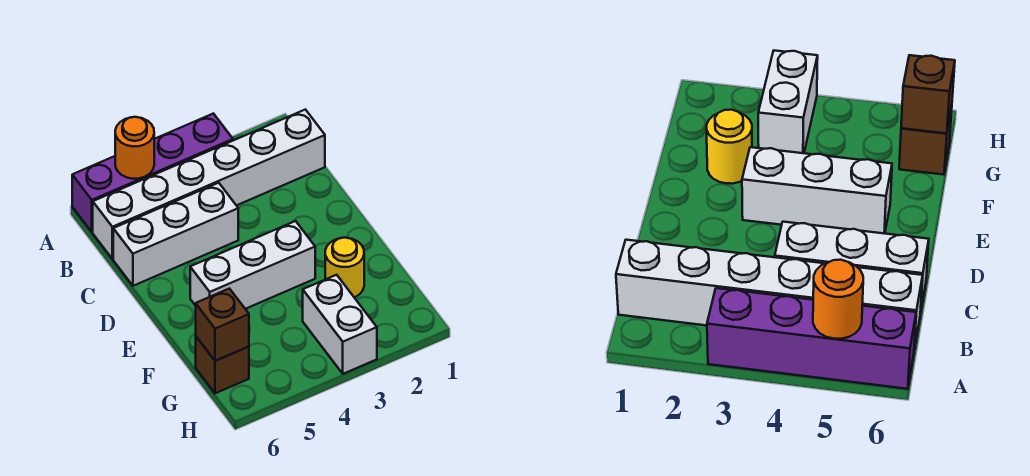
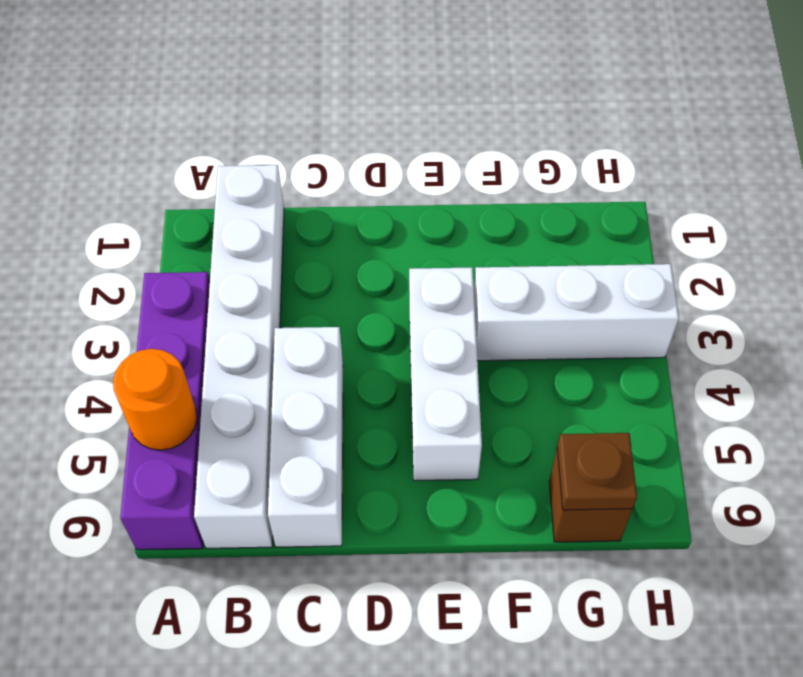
yellow round brick F2 level 1 -> none
white brick G3:H3 level 1 -> white brick F3:H3 level 1
brown brick G6 level 2 -> brown plate G6 level 2

